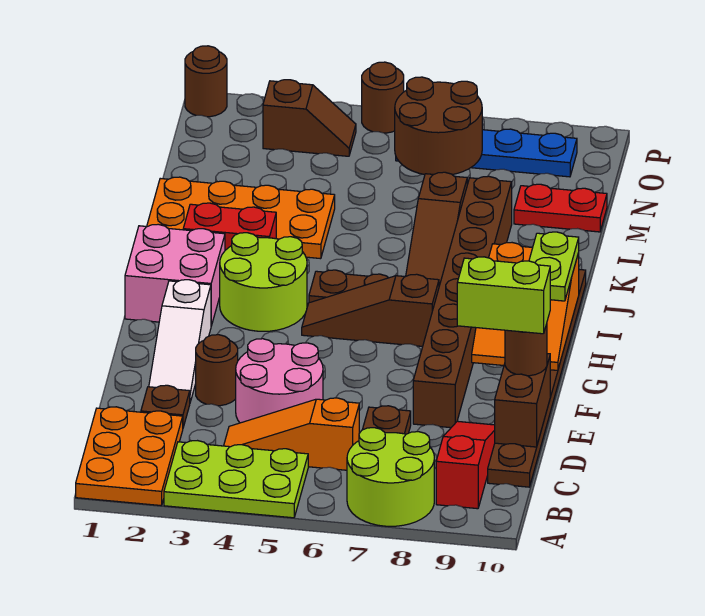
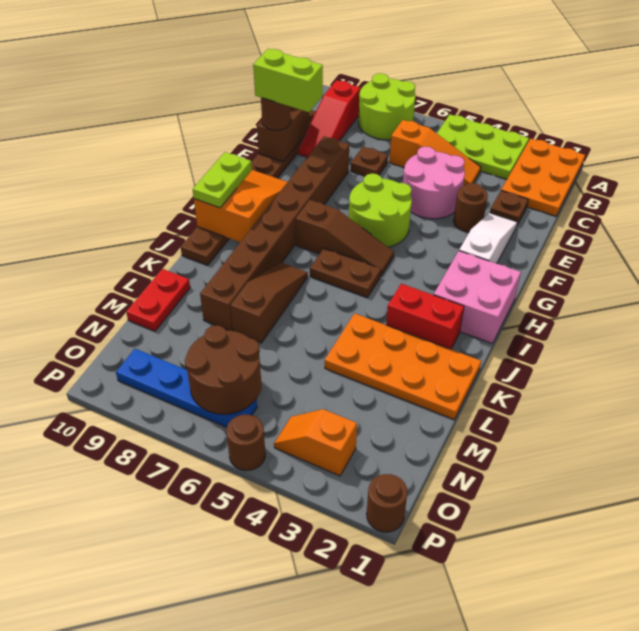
lime round brick H3:I4 level 1 -> lime round brick F5:G6 level 1
red plate M9:M10 level 1 -> red plate L10:M10 level 1
brown slope O3:O4 level 1 top 3 -> orange slope O3:O4 level 1 top 3

